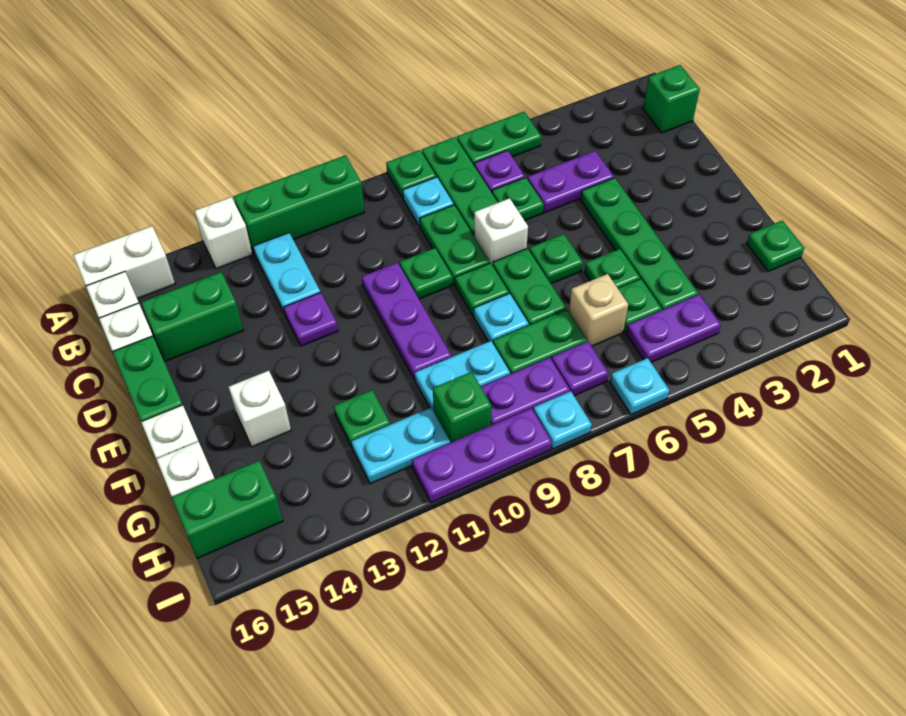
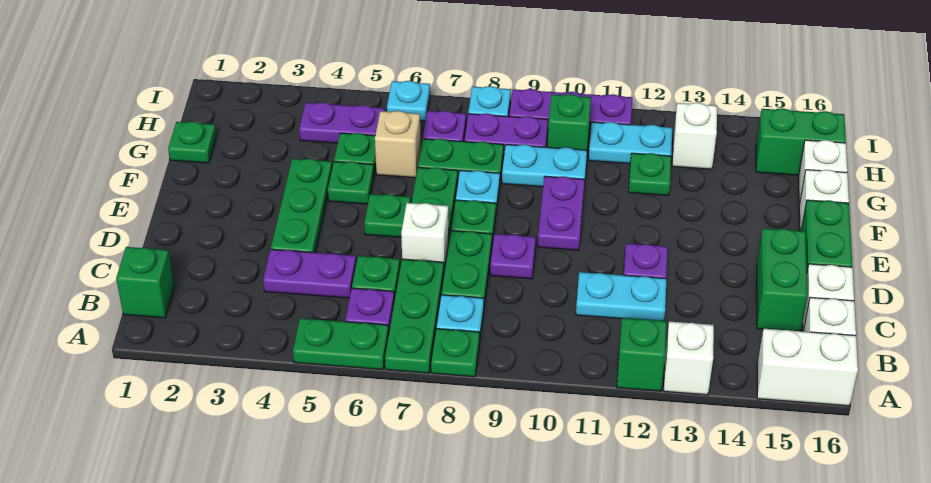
green brick A10:A12 level 1 -> green brick A12 level 1
cyan plate B12:C12 level 1 -> cyan plate C11:C12 level 1
green brick C14:C15 level 1 -> green brick C15:D15 level 1
green plate D4:G4 level 1 -> green plate D4:F4 level 1
green plate D9 level 1 -> purple plate D9 level 1
purple plate D10:F10 level 1 -> purple plate E10:F10 level 1
white brick F14 level 1 -> white brick H13 level 1

